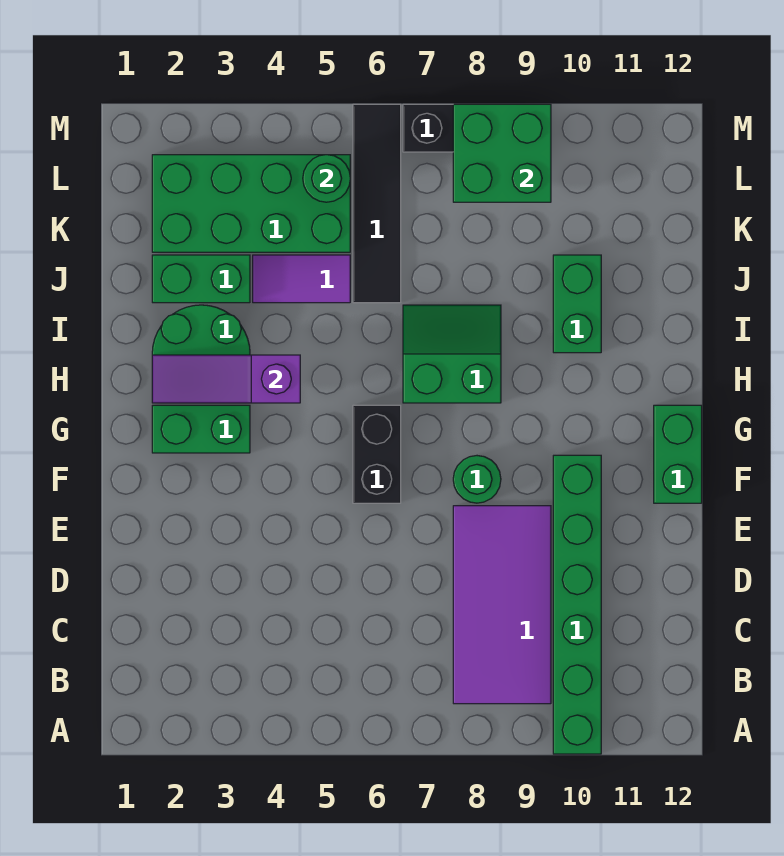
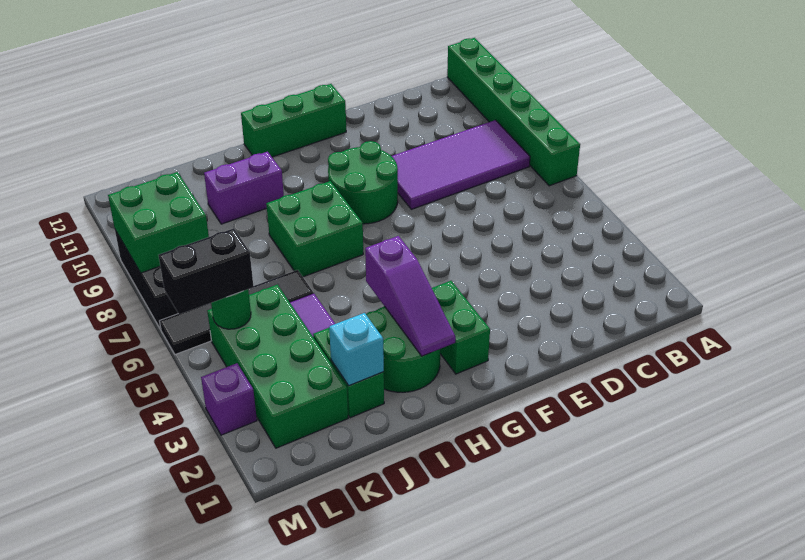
green brick A10:F10 level 1 -> green brick A7:A12 level 1
black brick F6:G6 level 1 -> black brick L5:M5 level 3
green round brick F8 level 1 -> green round brick F8:G9 level 1
green brick F12:G12 level 1 -> green brick F12:H12 level 1
green slope H7:I8 level 1 top H -> green brick H7:I8 level 1
green brick I10:J10 level 1 -> purple brick I10:J10 level 1
none -> cyan brick J2 level 2
none -> purple brick M3 level 1

